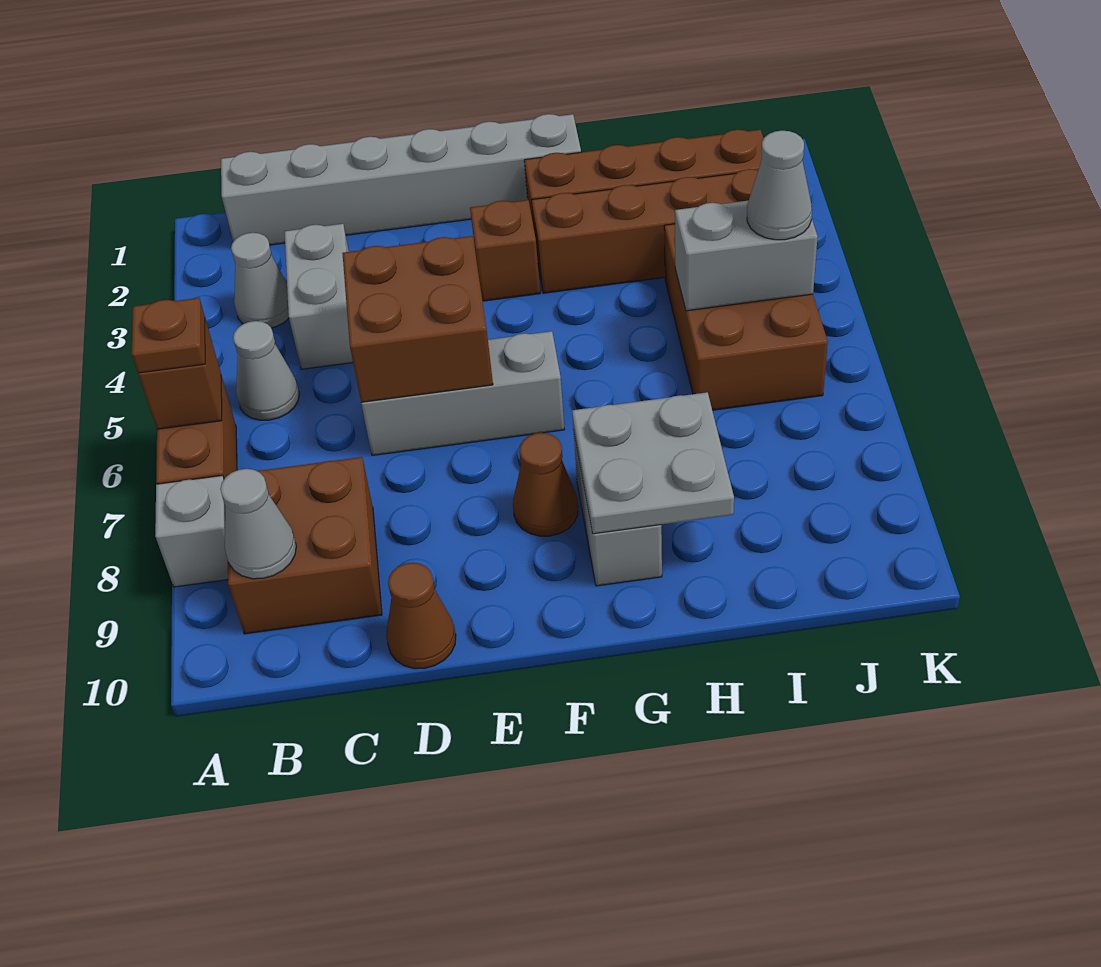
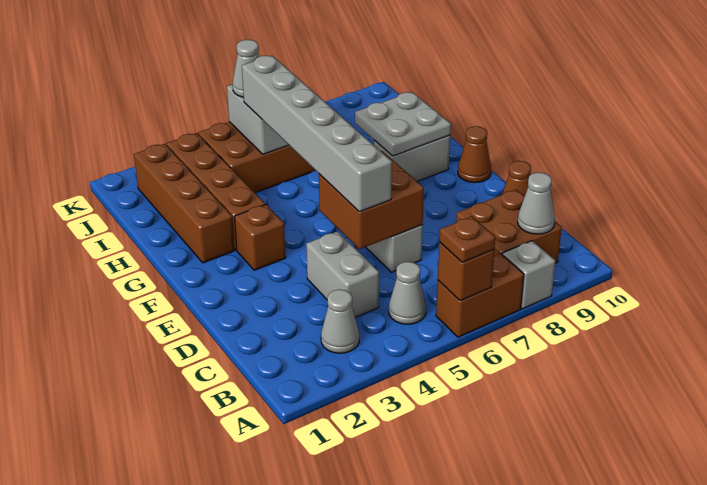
grey brick B1:G1 level 1 -> grey brick D5:I5 level 3
grey brick C3:C4 level 1 -> grey brick C4:D4 level 1
brown cone F8 level 1 -> brown cone F10 level 1

